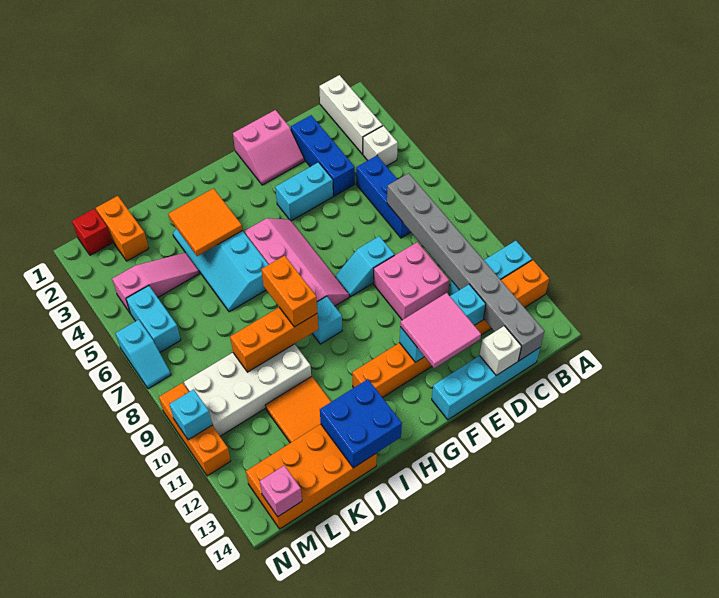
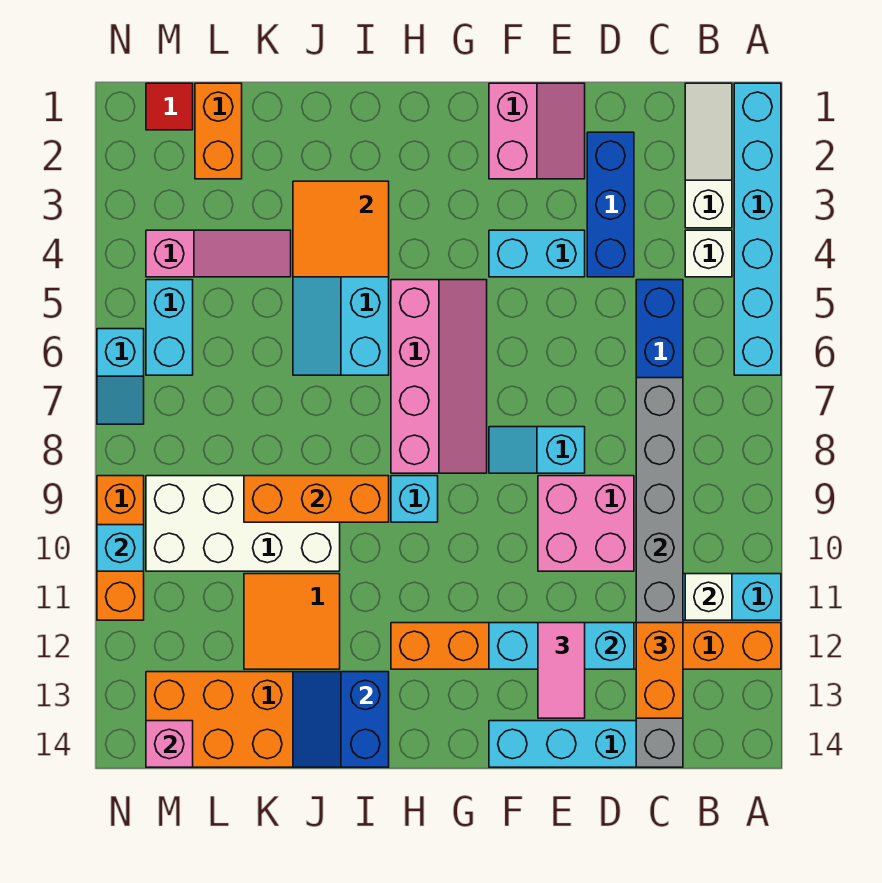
none -> cyan brick A1:A6 level 1
white brick B1:B3 level 1 -> white slope B1:B3 level 1 top 3
white brick D14 level 2 -> white brick B11 level 2
pink slope E1:F2 level 1 top 1 -> pink slope E1:F2 level 1 top F
pink tile E12:F13 level 3 -> pink tile E12:E13 level 3
orange brick I8:I9 level 3 -> orange brick C12:C13 level 3
blue brick I13:J14 level 2 -> blue slope I13:J14 level 2 top I
red brick M1 level 1 -> red tile M1 level 1

